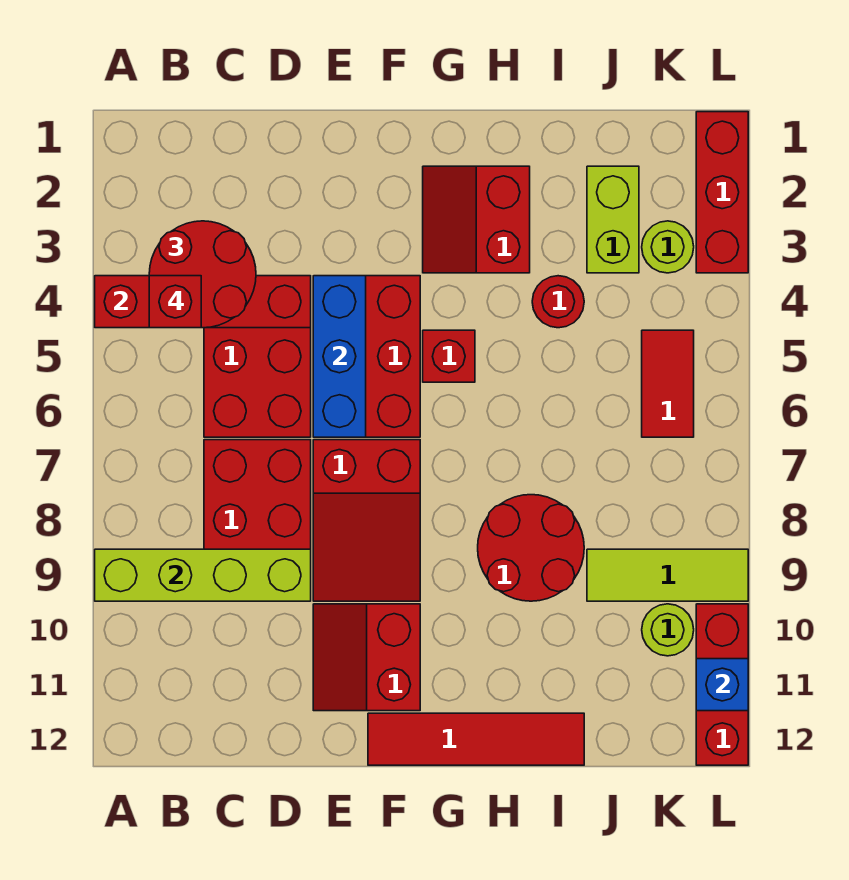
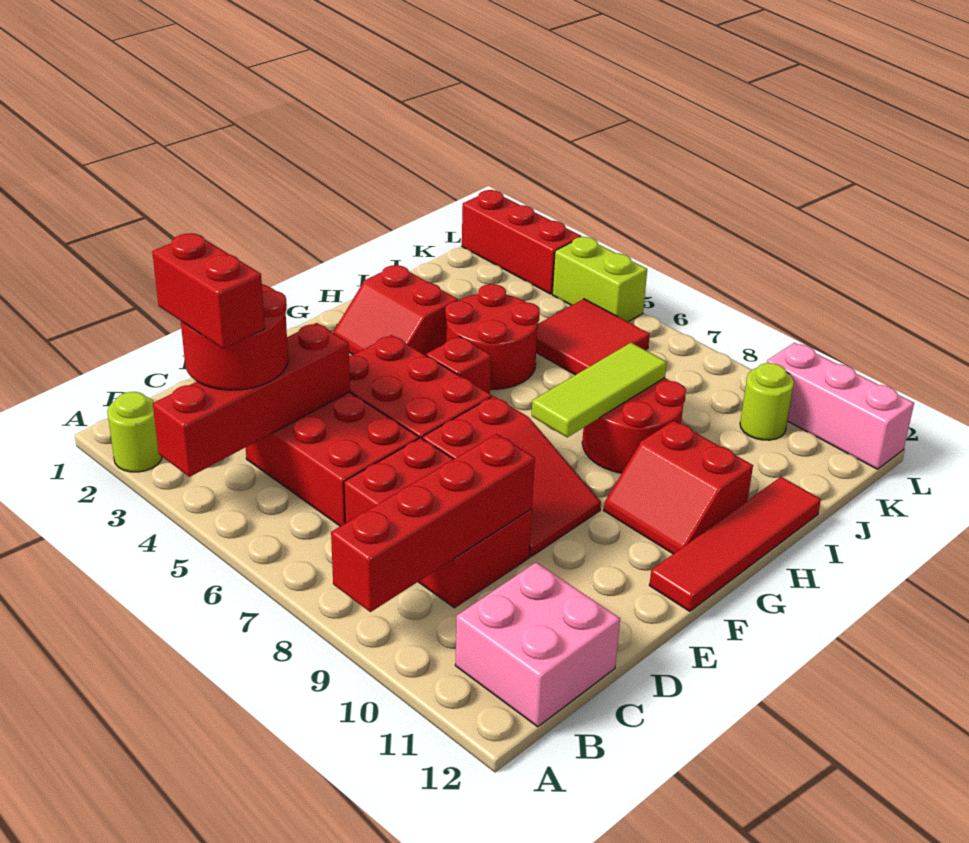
lime brick A9:D9 level 2 -> red brick A9:D9 level 2
red brick B4 level 4 -> red brick B3:B4 level 4
none -> pink brick B11:C12 level 1
blue brick E4:E6 level 2 -> none
red slope E10:F11 level 1 top F -> red slope G10:H11 level 1 top H
red round brick I4 level 1 -> red round brick H4:I5 level 1
lime brick J2:J3 level 1 -> lime brick L4:L5 level 1
lime tile J9:L9 level 1 -> lime tile G8:I8 level 2
lime round brick K3 level 1 -> lime round brick A2 level 1
red tile K5:K6 level 1 -> red tile J5:K6 level 1
red brick L10:L12 level 1 -> pink brick L10:L12 level 1
blue brick L11 level 2 -> none

